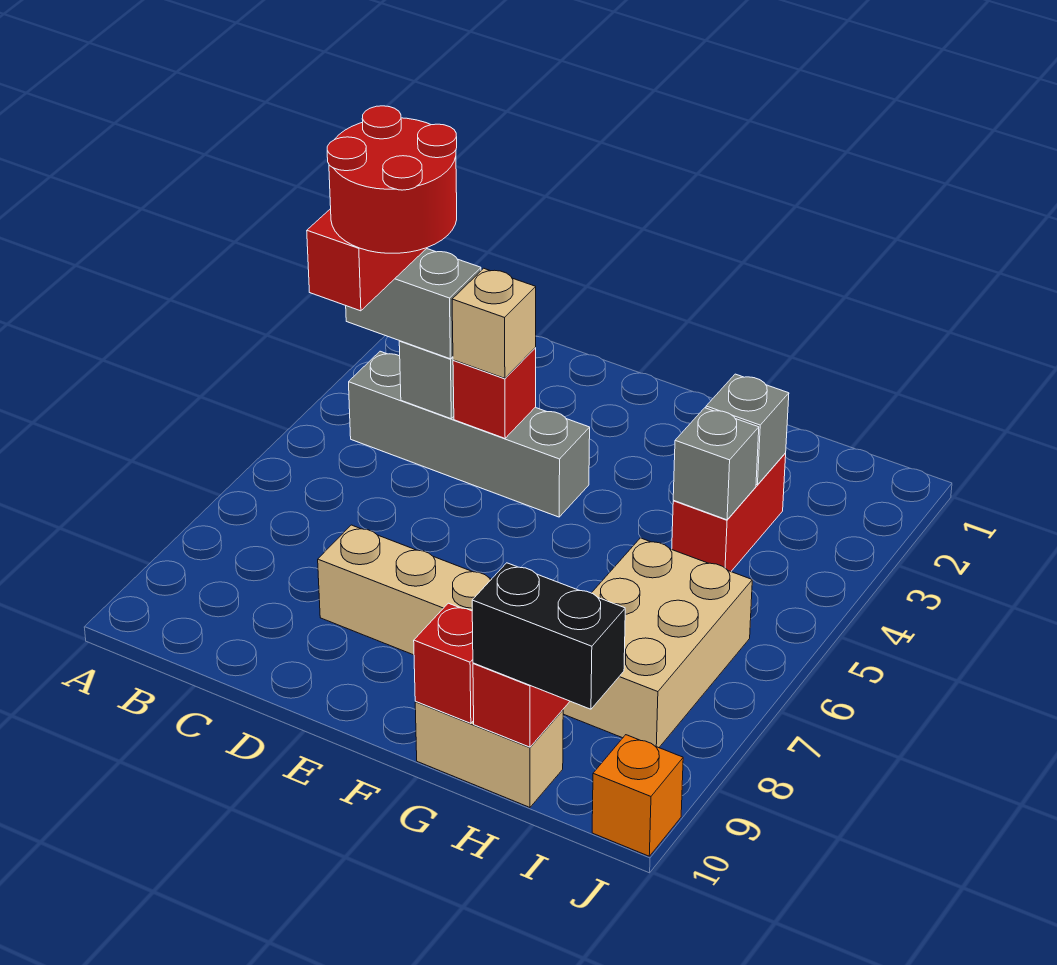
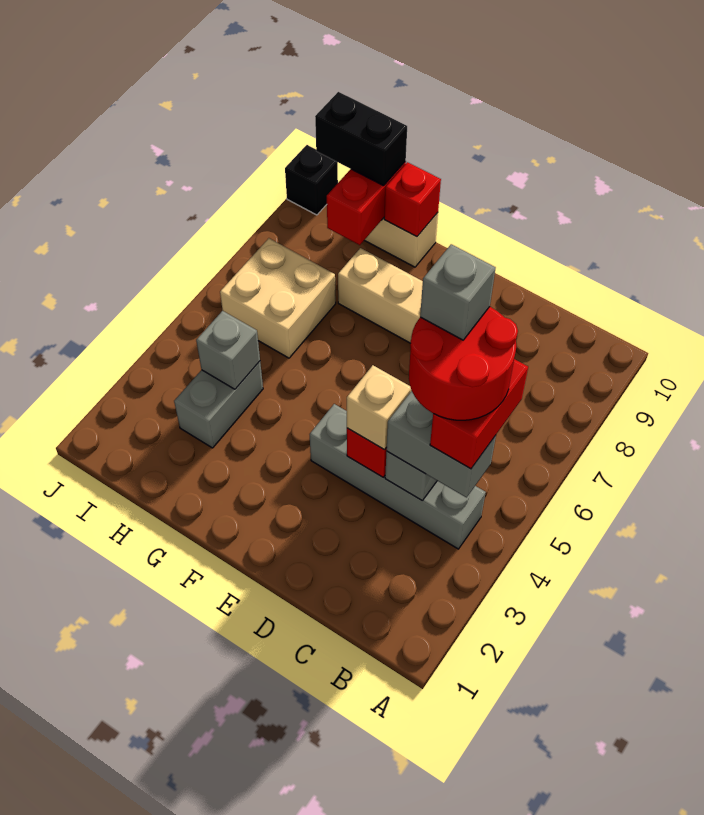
red brick H3:H4 level 1 -> grey brick H3:H4 level 1
grey brick H3 level 2 -> grey brick C5 level 6
tan brick H6:I8 level 1 -> tan brick H6:I7 level 1
orange brick J10 level 1 -> black brick J10 level 1

